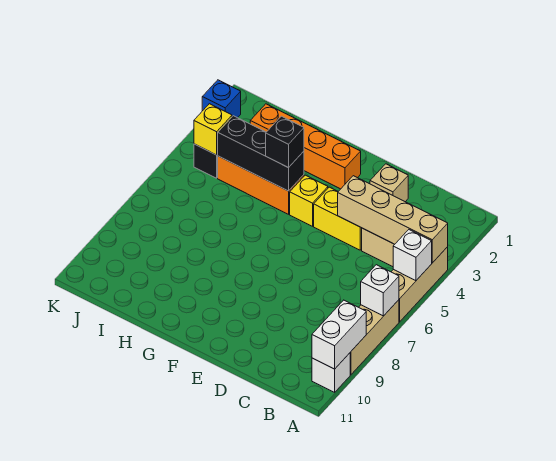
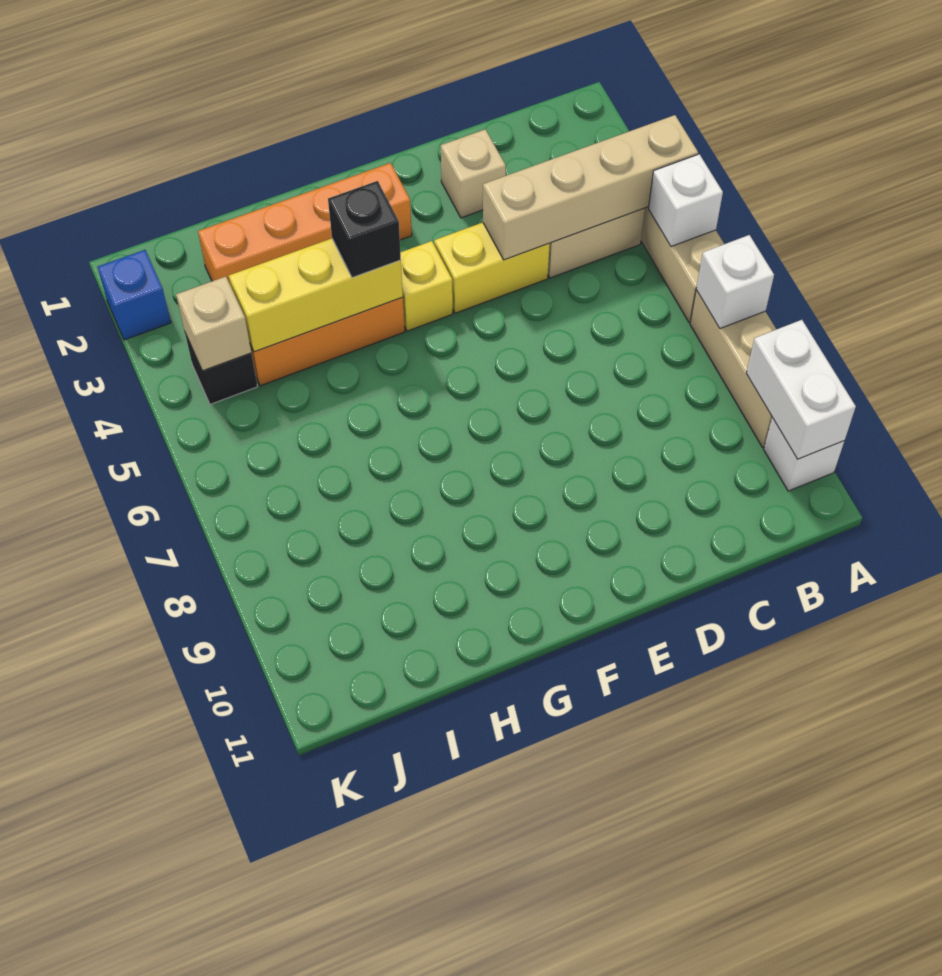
black brick G4:I4 level 2 -> yellow brick G4:I4 level 2
yellow brick J4 level 2 -> tan brick J4 level 2

